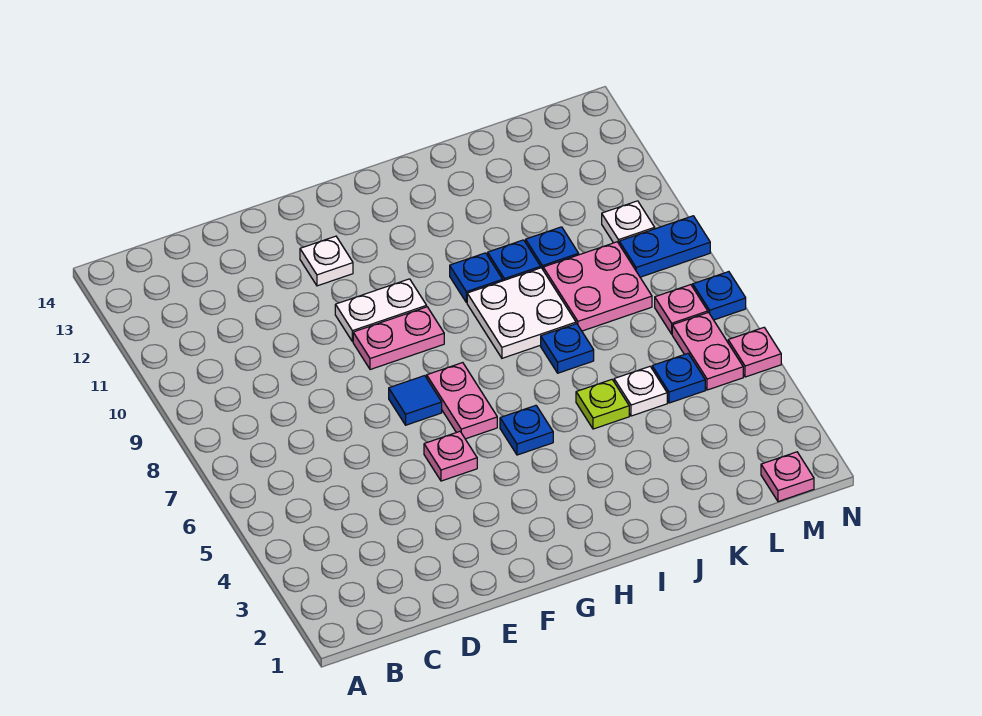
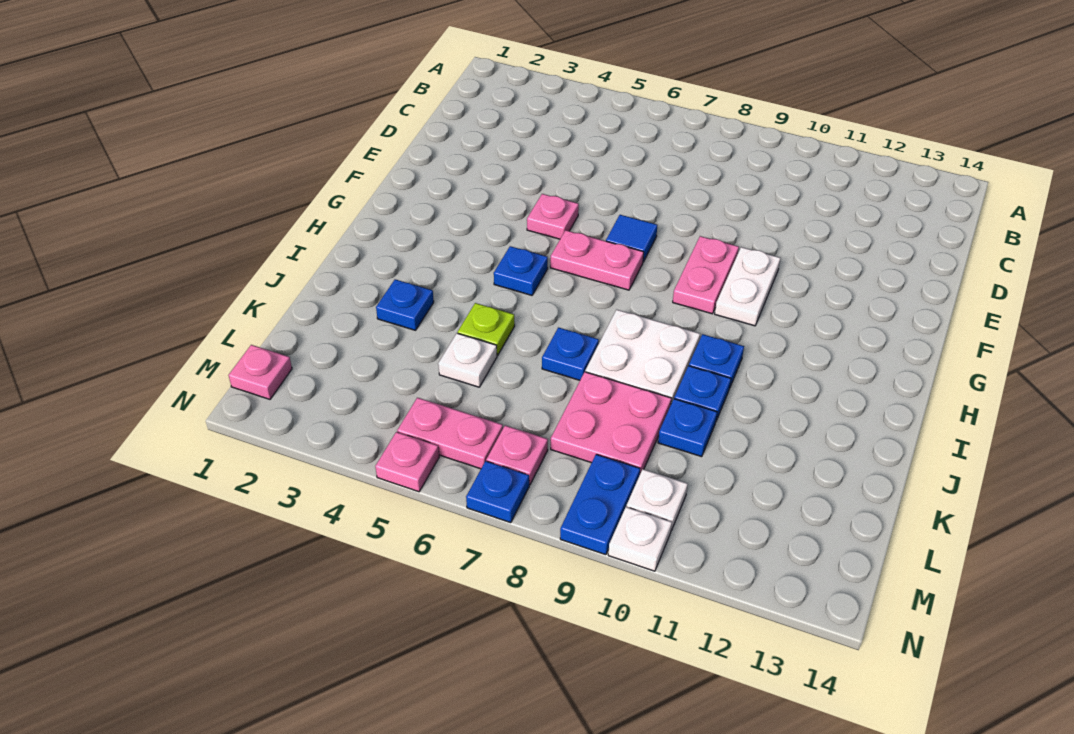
white plate F12 level 1 -> white plate N10 level 1
blue plate L5 level 1 -> blue plate J3 level 1

